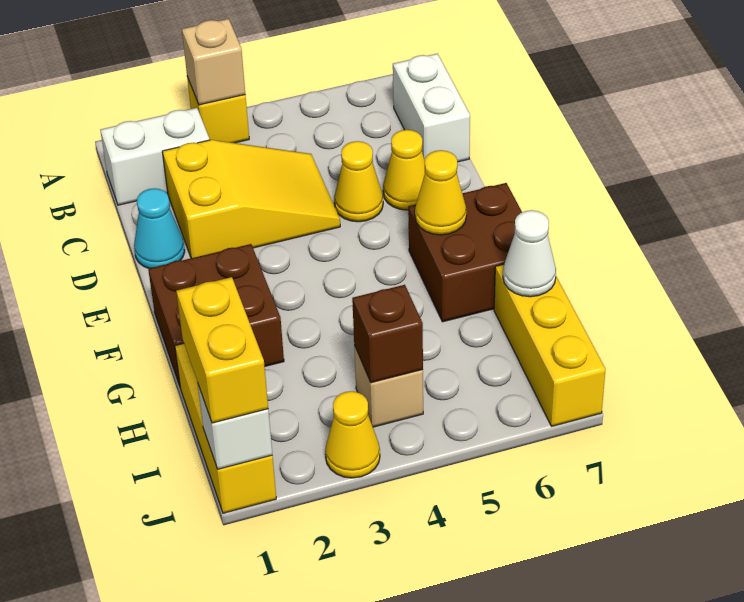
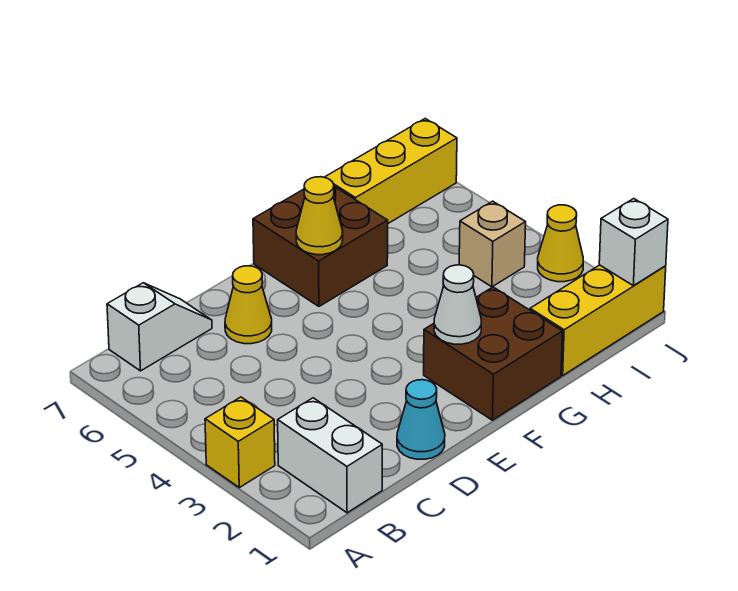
tan brick A3 level 2 -> none
white brick B7:C7 level 1 -> white slope B7:C7 level 1 top B
yellow slope C2:D4 level 1 top 2 -> none
yellow cone D5 level 1 -> none
white cone H7 level 2 -> white cone F2 level 2
yellow brick I1:J1 level 3 -> none
brown brick I4 level 2 -> none

